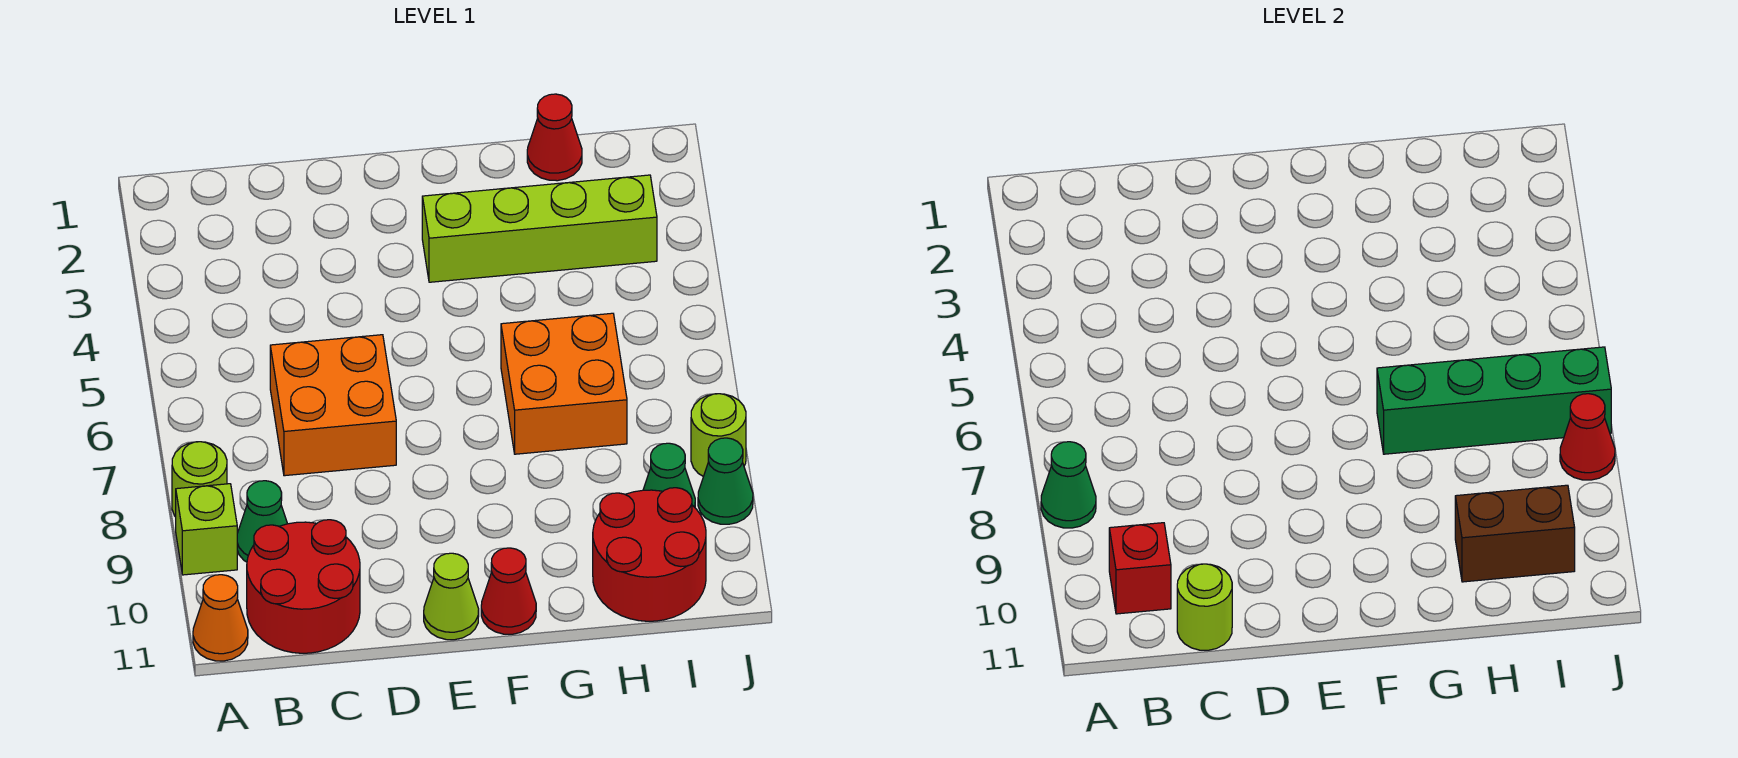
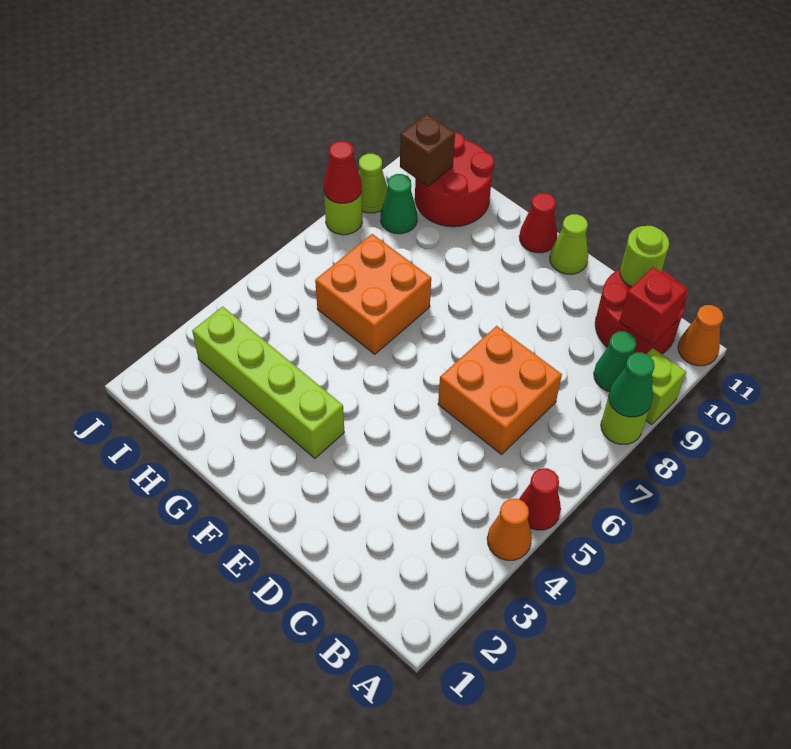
none -> orange cone A4 level 1
green brick G7:J7 level 2 -> none
red cone H1 level 1 -> red cone A5 level 1
brown brick H10:I10 level 2 -> brown brick I10 level 2
green cone J9 level 1 -> lime cone J9 level 1

